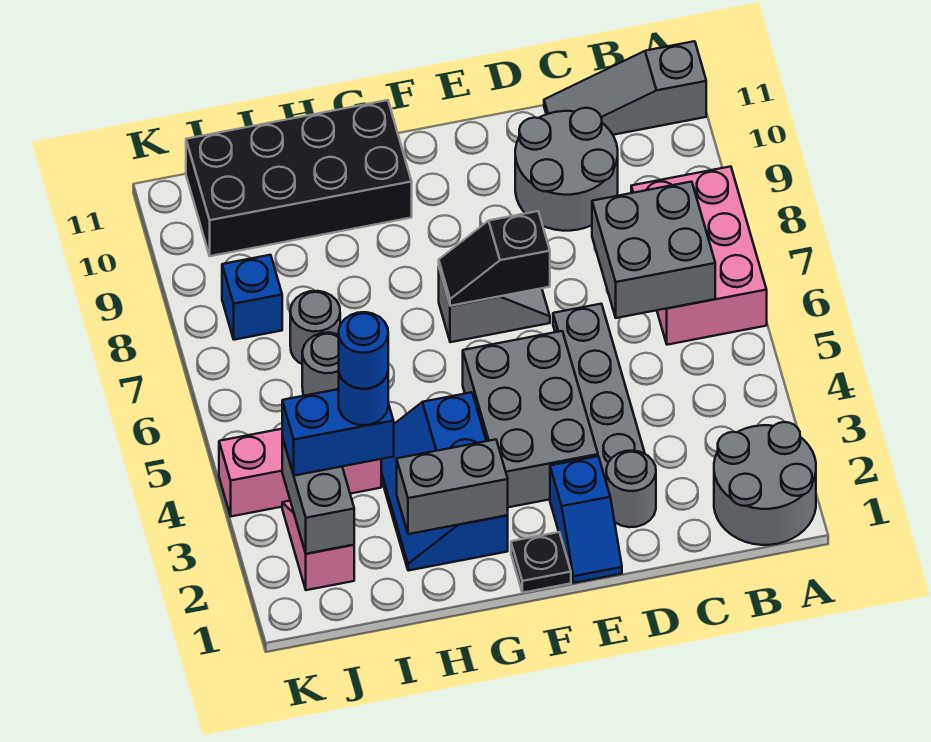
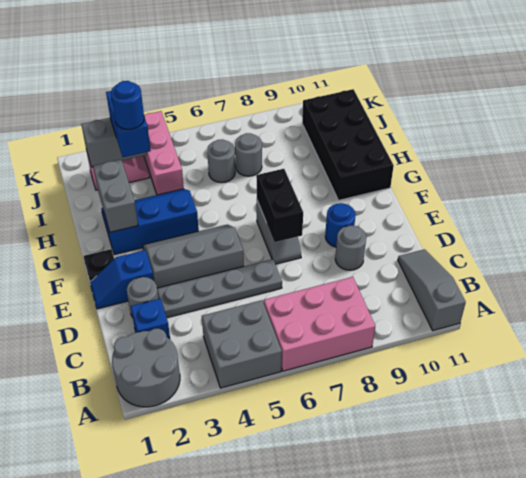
grey brick B6:C7 level 2 -> grey brick A4:B5 level 1
grey round brick C9:D10 level 1 -> grey round brick D9 level 1
grey brick E3:F5 level 1 -> grey slope E3:F5 level 1 top E
black slope E7:F7 level 2 top E -> black brick E7:F7 level 2
blue round brick I3 level 5 -> blue round brick E9 level 1
blue brick J8 level 1 -> blue brick C2 level 1

